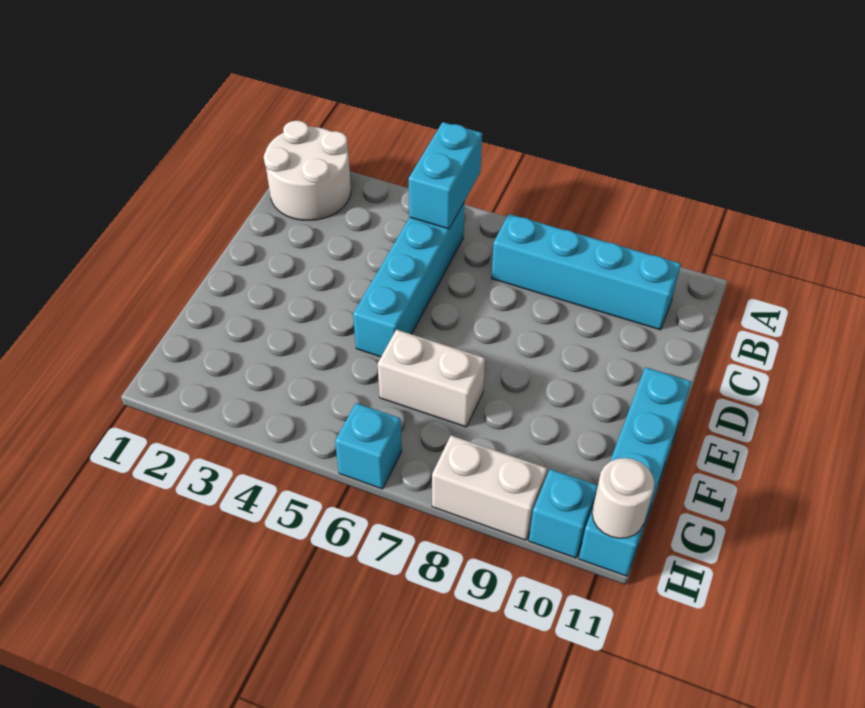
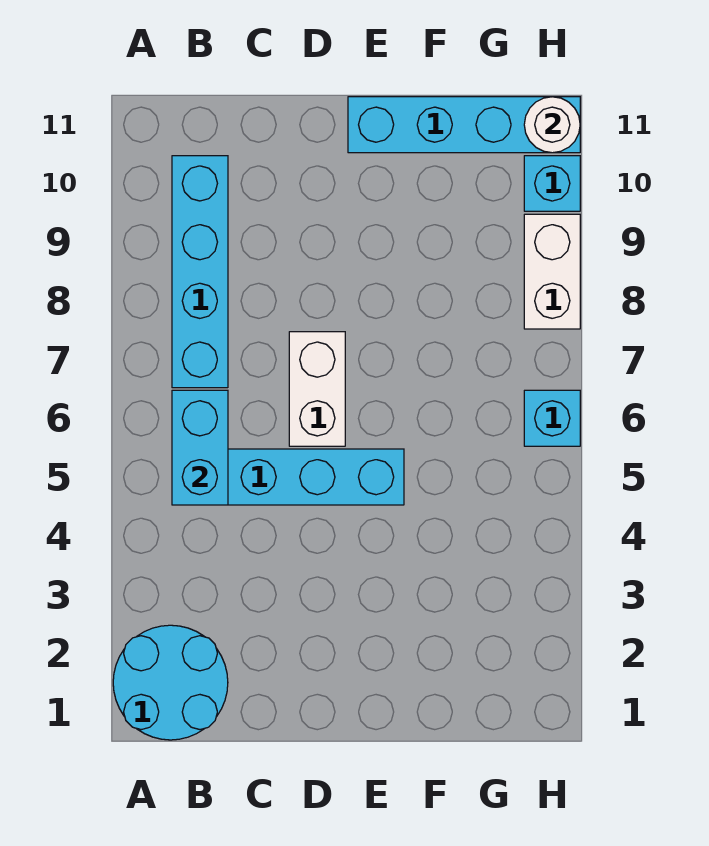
white round brick A1:B2 level 1 -> cyan round brick A1:B2 level 1
cyan brick A5:B5 level 2 -> cyan brick B5:B6 level 2
white brick F6:F7 level 1 -> white brick D6:D7 level 1

